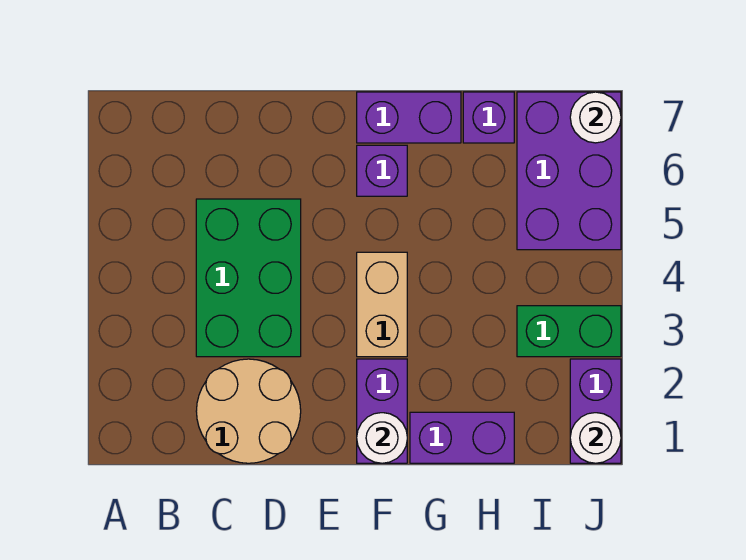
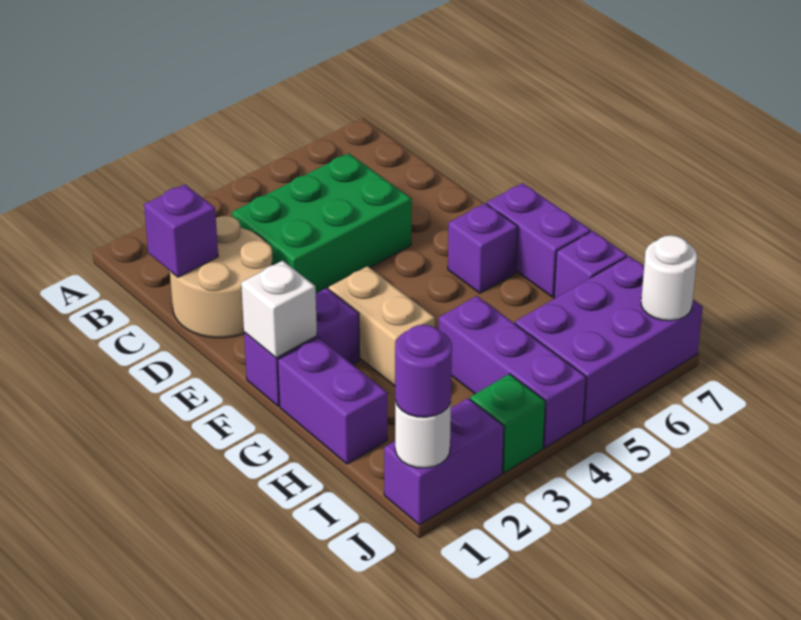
none -> purple brick C1 level 2
white round brick F1 level 2 -> white brick F1 level 2
tan brick F3:F4 level 1 -> tan brick F3:G3 level 1
none -> purple brick H4:J4 level 1
green brick I3:J3 level 1 -> green brick J3 level 1
none -> purple round brick J1 level 3

